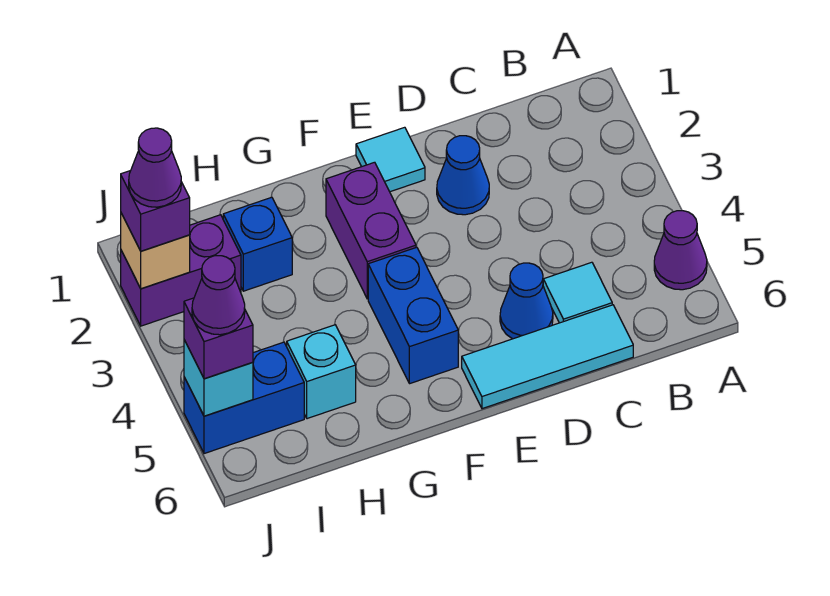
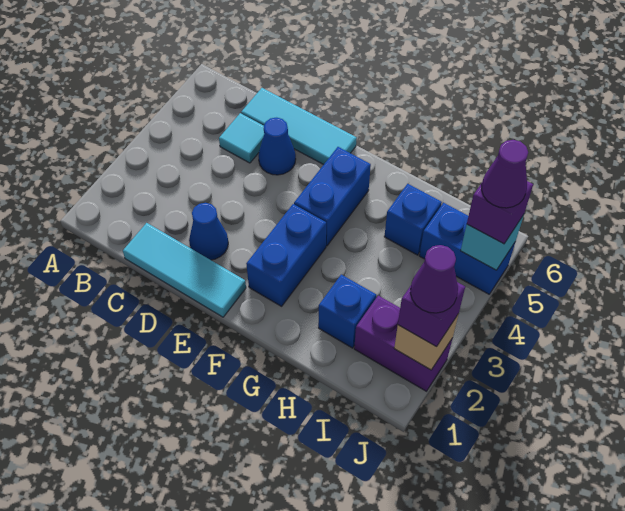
purple cone A5 level 1 -> none
cyan tile E1 level 1 -> cyan tile C1:E1 level 1
purple brick F2:F3 level 1 -> blue brick F2:F3 level 1
cyan brick H5 level 1 -> blue brick H5 level 1

